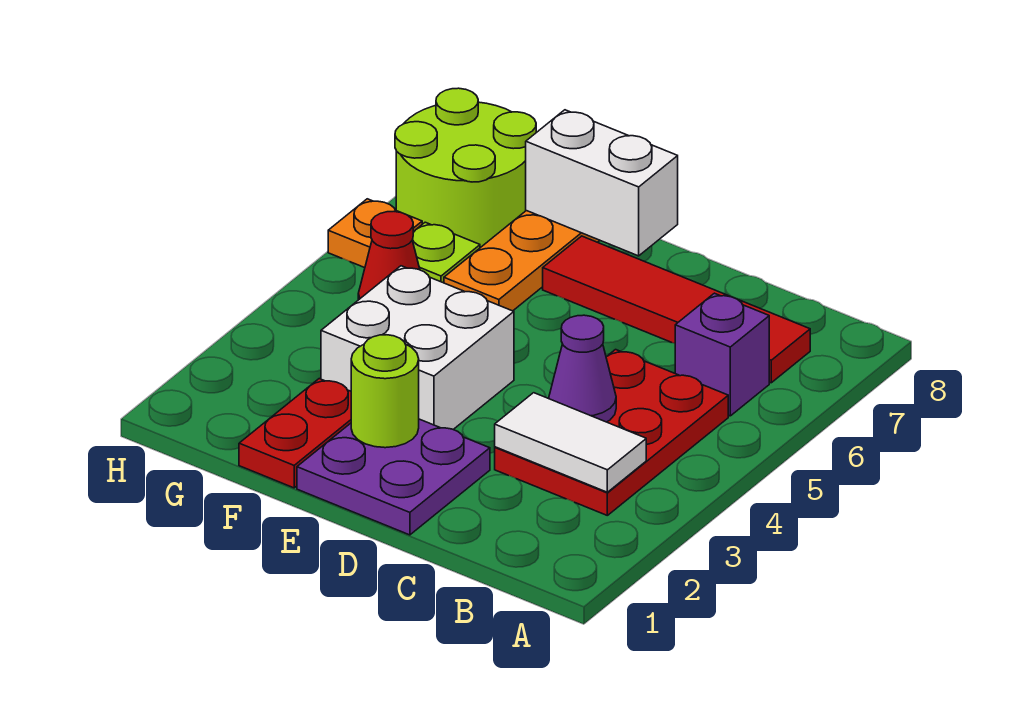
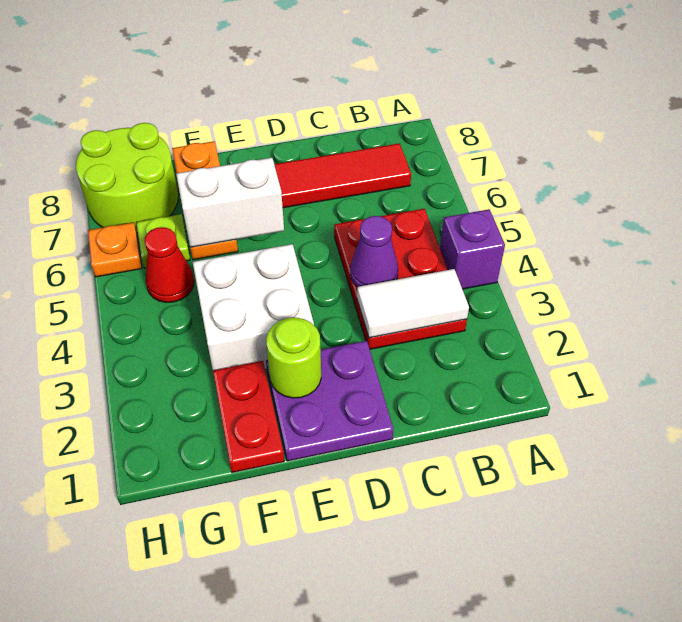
purple brick B6 level 1 -> purple brick A4 level 1
white brick E8:F8 level 2 -> white brick E6:F6 level 2

